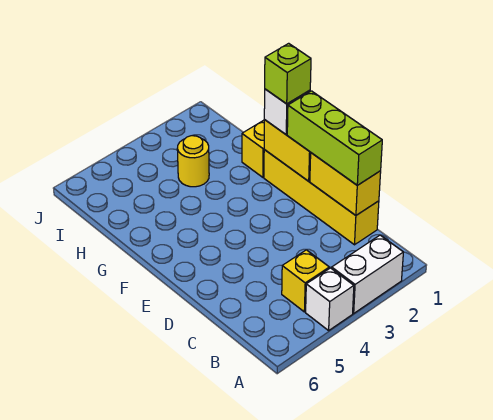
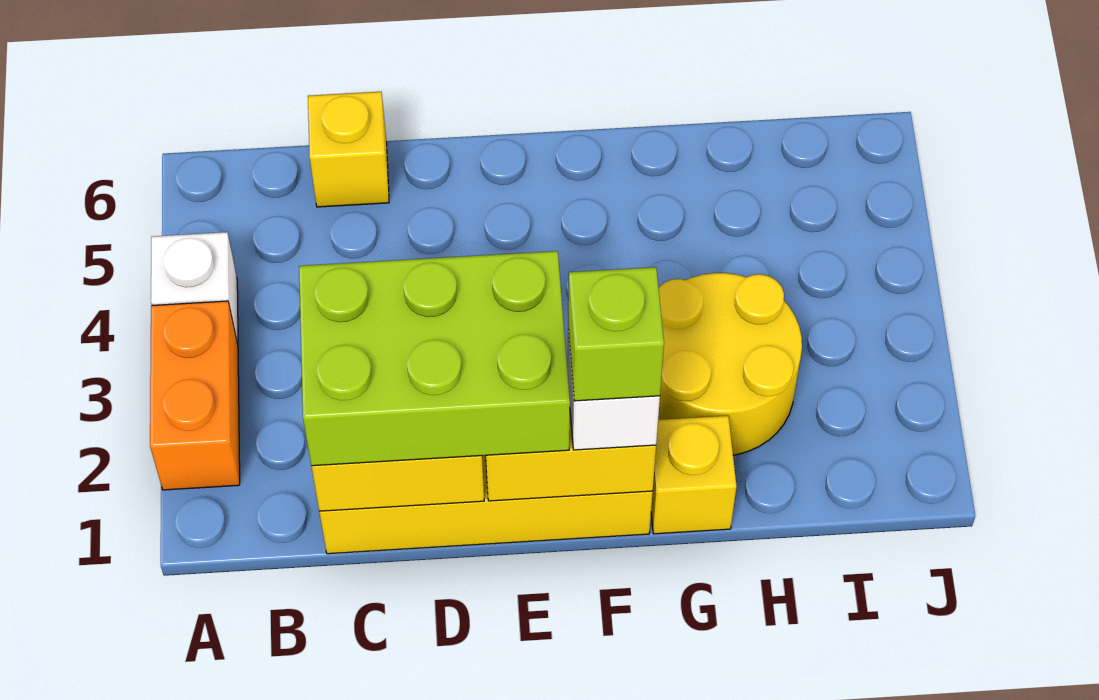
white brick A2:A3 level 1 -> orange brick A2:A3 level 1
yellow brick B4 level 1 -> yellow brick C6 level 1
lime brick C1:E1 level 3 -> lime brick C1:E2 level 3
yellow round brick H3 level 1 -> yellow round brick G2:H3 level 1

